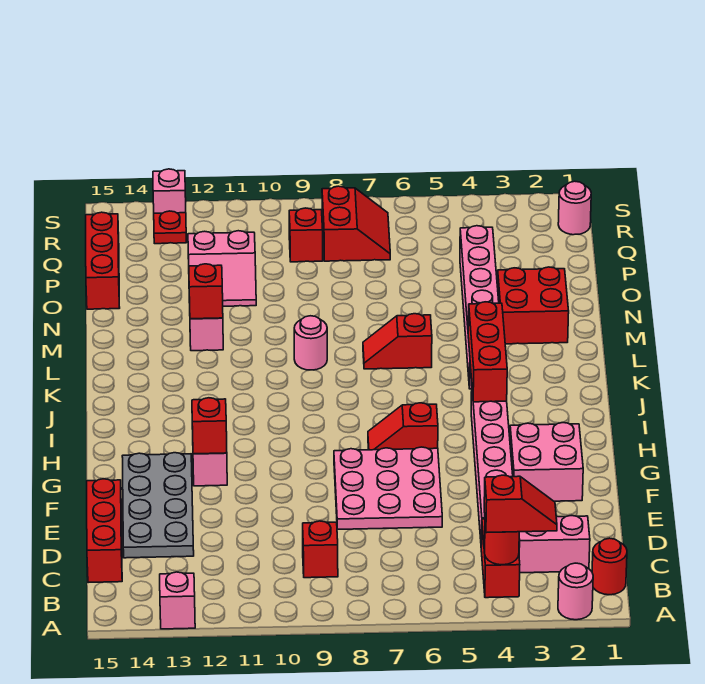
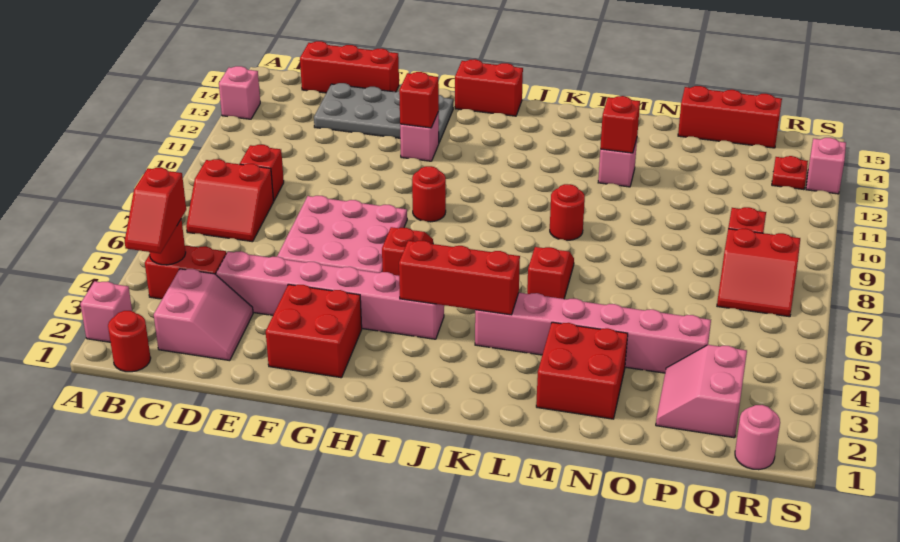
pink round brick A2 level 1 -> pink brick A2 level 1
none -> red slope B7:C8 level 1 top 8
pink brick F2:G3 level 1 -> red brick F2:G3 level 1
none -> red round brick H9 level 1
none -> red brick H15:I15 level 1
pink round brick L9 level 1 -> red round brick L9 level 1
pink slope O11:P12 level 1 top P -> pink slope P2:Q3 level 1 top Q

